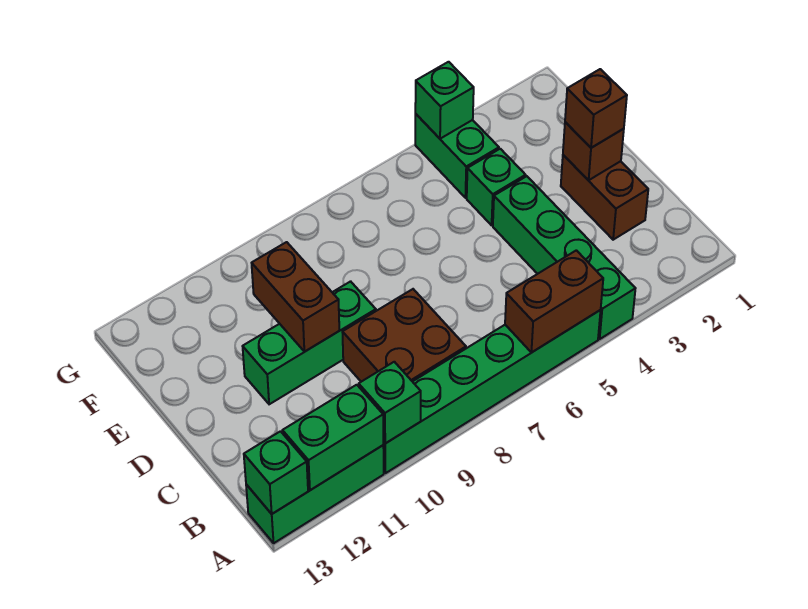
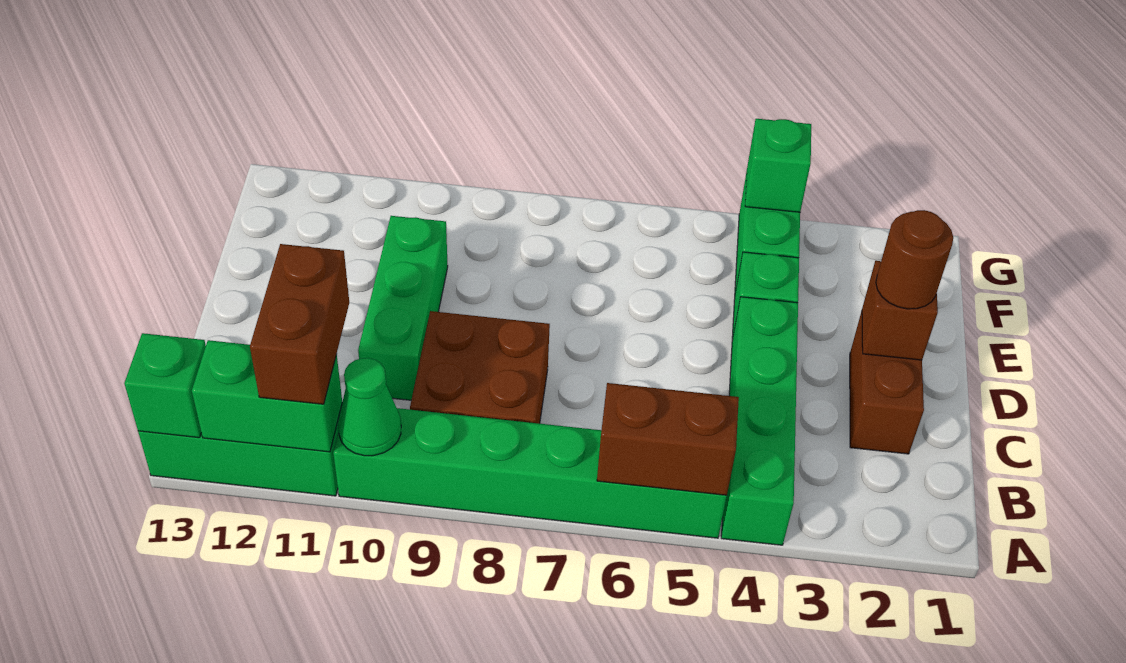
green brick A10 level 2 -> green cone A10 level 2
brown brick D2 level 3 -> brown round brick D2 level 3
green brick D9:D11 level 1 -> green brick C10:E10 level 1
brown brick D10:E10 level 2 -> brown brick A11:B11 level 3

